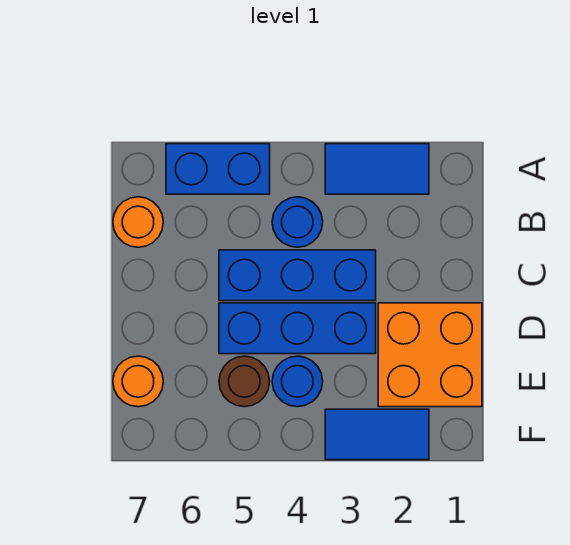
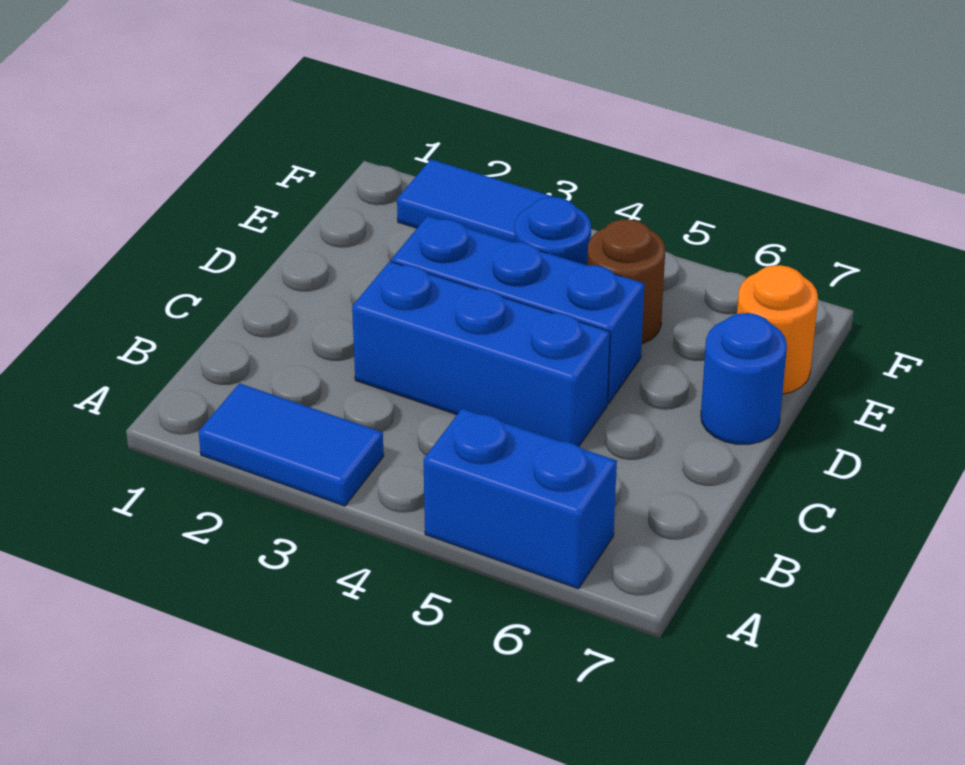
blue round brick B4 level 1 -> blue round brick D7 level 1
orange round brick B7 level 1 -> none
orange brick D1:E2 level 1 -> none

